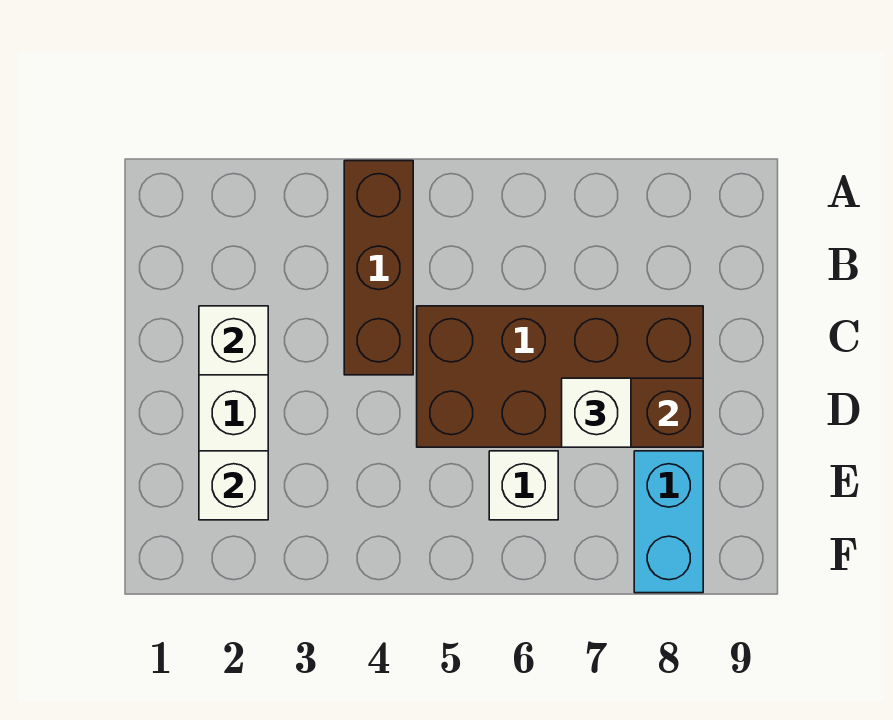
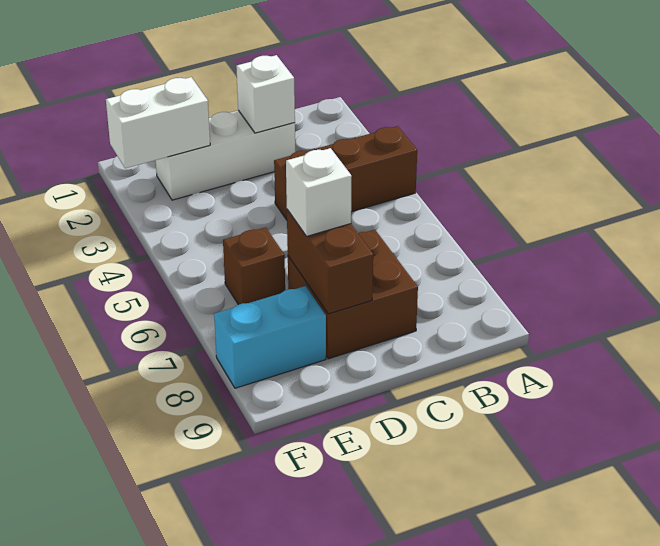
brown brick C5:D8 level 1 -> brown brick C7:D8 level 1
white brick E2 level 2 -> white brick E2:F2 level 2
white brick E6 level 1 -> brown brick E6 level 1

